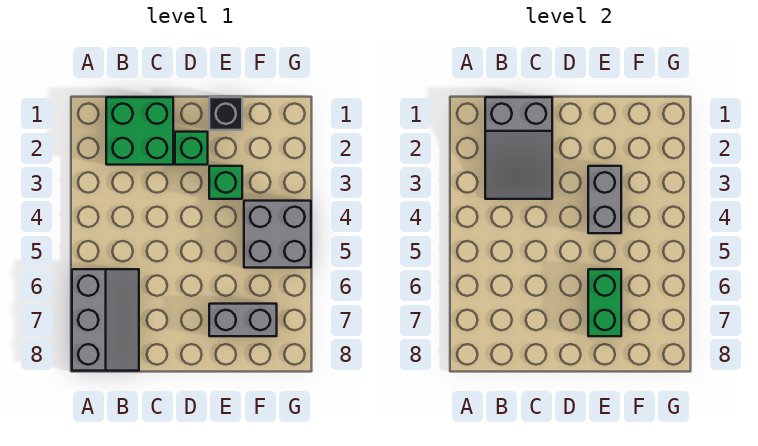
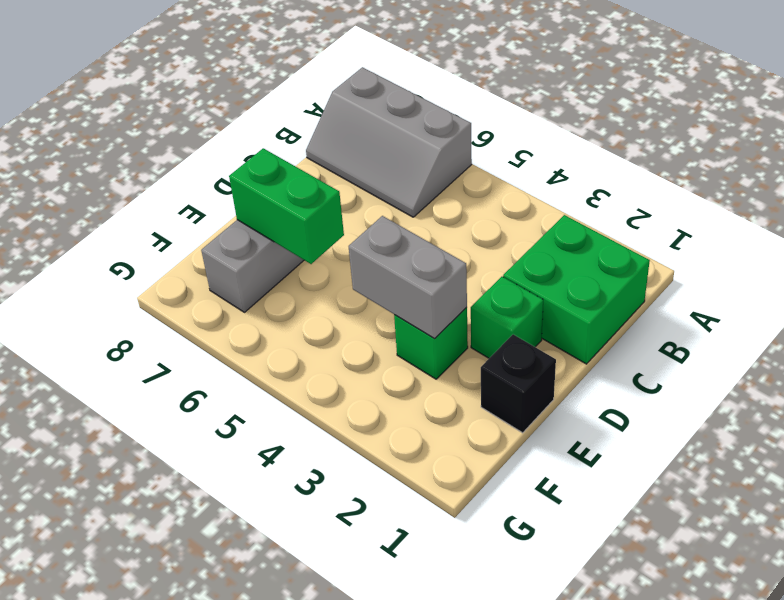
grey slope B1:C3 level 2 top 1 -> none
grey brick F4:G5 level 1 -> none

